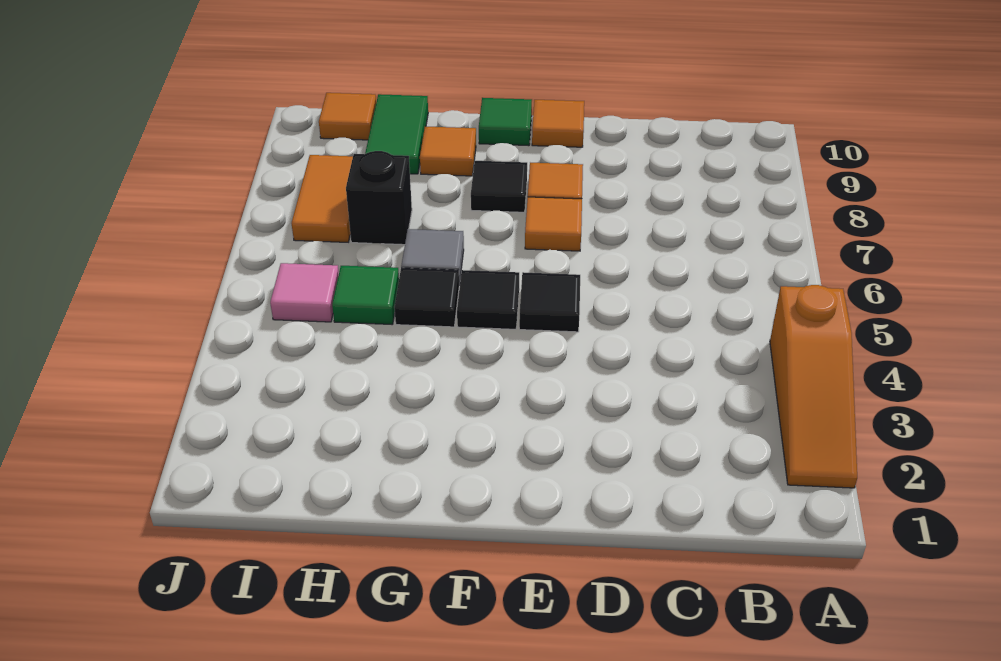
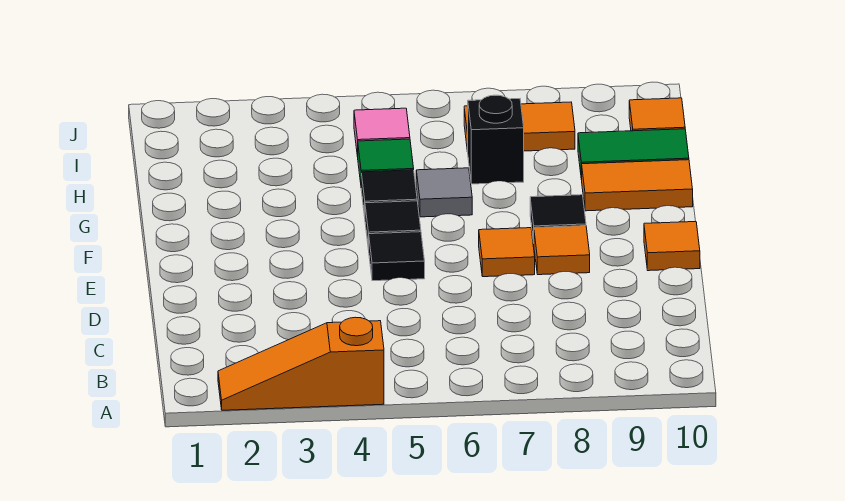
green tile F10 level 1 -> none
orange tile G9 level 1 -> orange tile G9:G10 level 1

